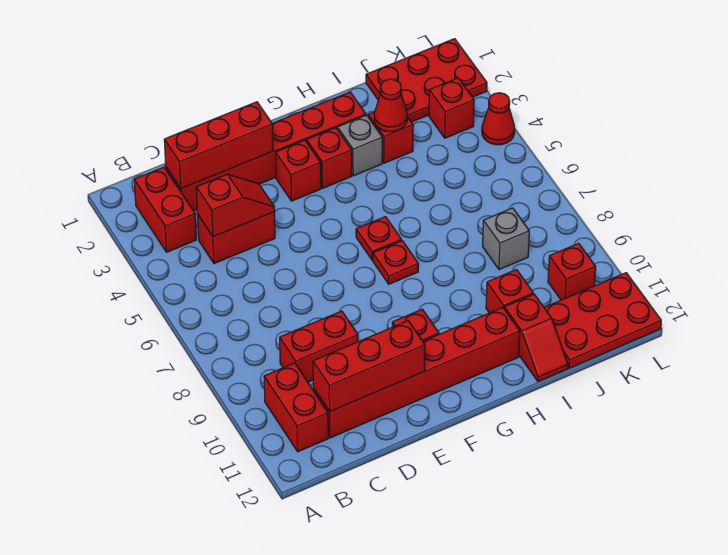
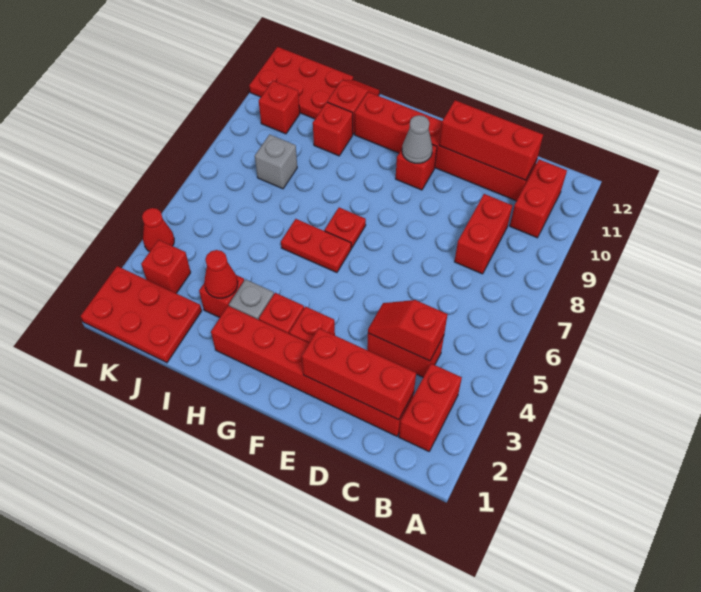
red brick C9:D9 level 1 -> red brick C8:C9 level 1
none -> grey cone F10 level 2
red plate G6 level 1 -> red plate G6:H6 level 1

